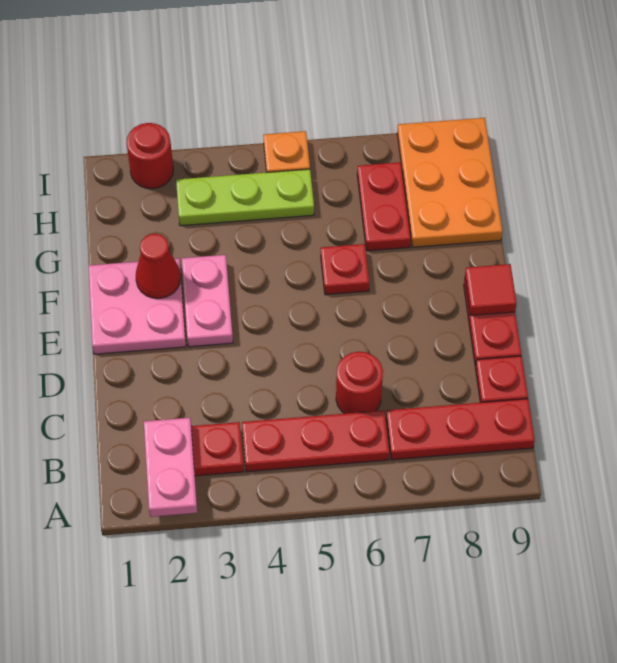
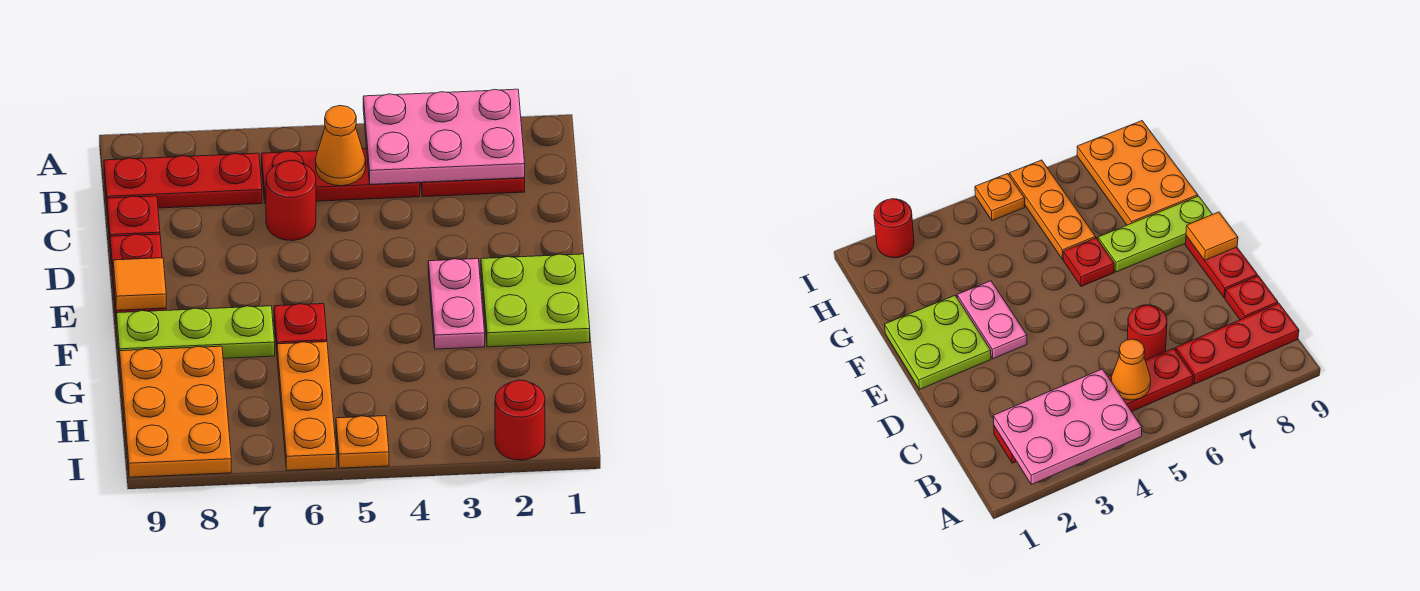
pink plate A2:B2 level 2 -> pink plate A2:B4 level 2
none -> orange cone B5 level 2
pink plate E1:F2 level 1 -> lime plate E1:F2 level 1
red tile E9 level 2 -> orange tile E9 level 2
red cone F2 level 2 -> none
none -> orange plate G6:I6 level 1
red plate G7:H7 level 1 -> none
lime plate H3:H5 level 1 -> lime plate F7:F9 level 1

